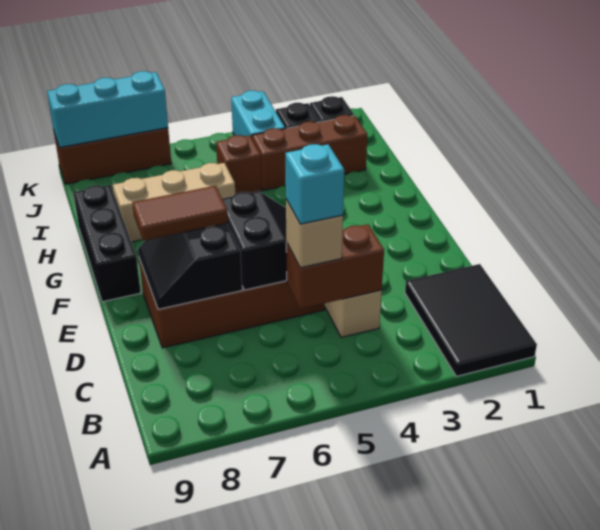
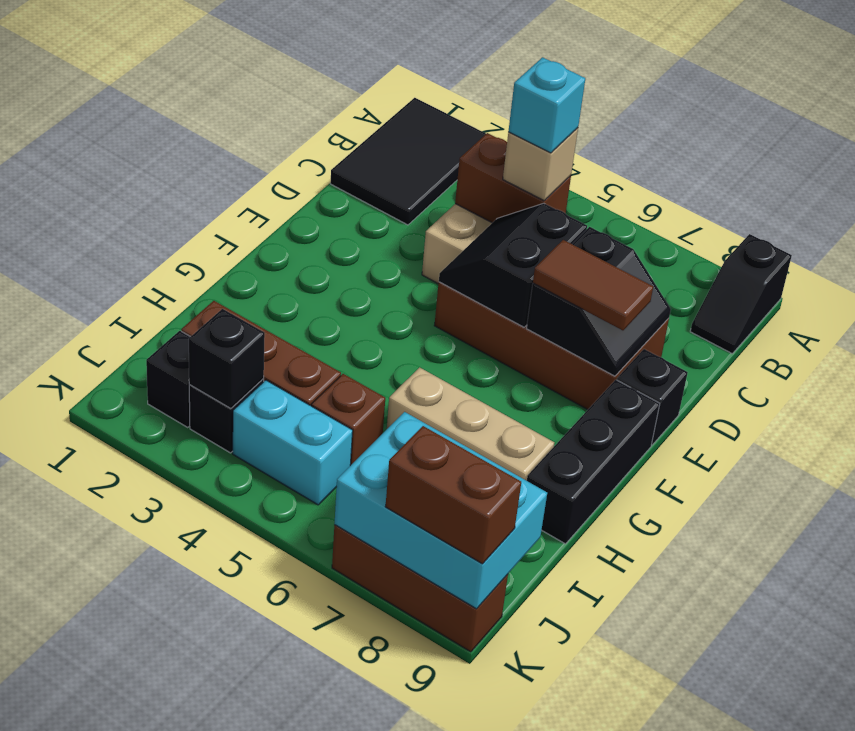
none -> black slope A9:B9 level 1 top A
none -> black brick E9 level 1
none -> black brick J3 level 2
cyan brick J4:K4 level 1 -> cyan brick J4:J5 level 1
cyan brick K7:K9 level 2 -> cyan brick J7:K9 level 2
none -> brown brick K8:K9 level 3

